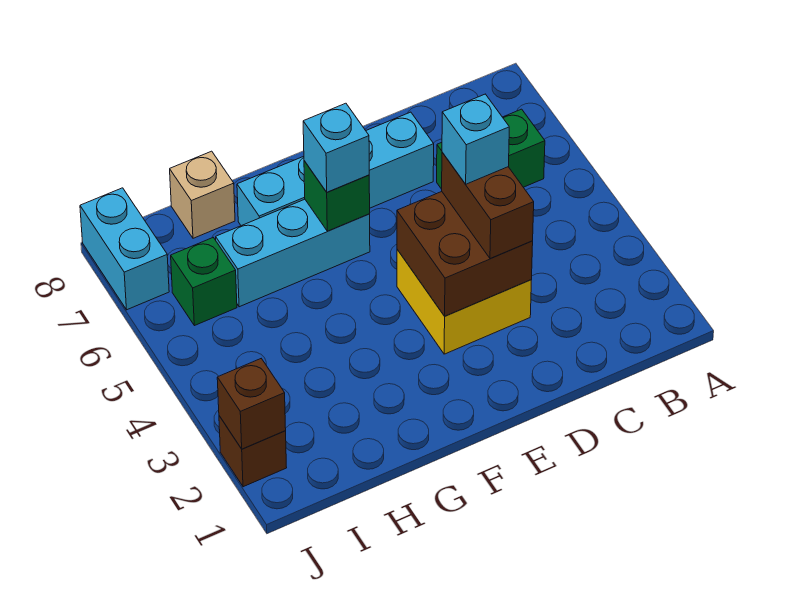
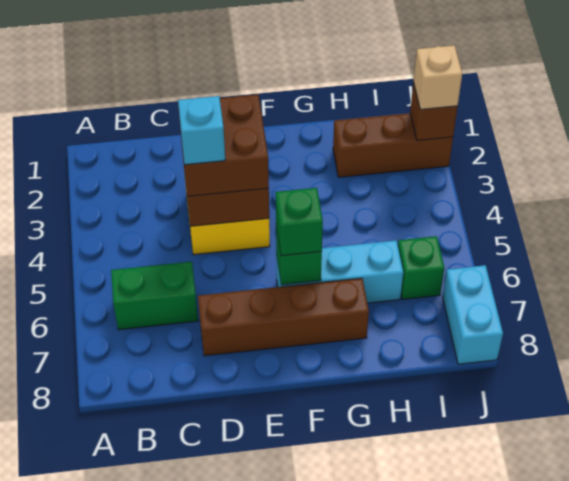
brown brick D3:D4 level 3 -> brown brick D3:E4 level 3
cyan brick D7:G7 level 1 -> brown brick D7:G7 level 1
cyan brick F6 level 3 -> green brick F6 level 3
tan brick H8 level 1 -> tan brick J2 level 3
brown brick J2 level 1 -> brown brick H2:J2 level 1

